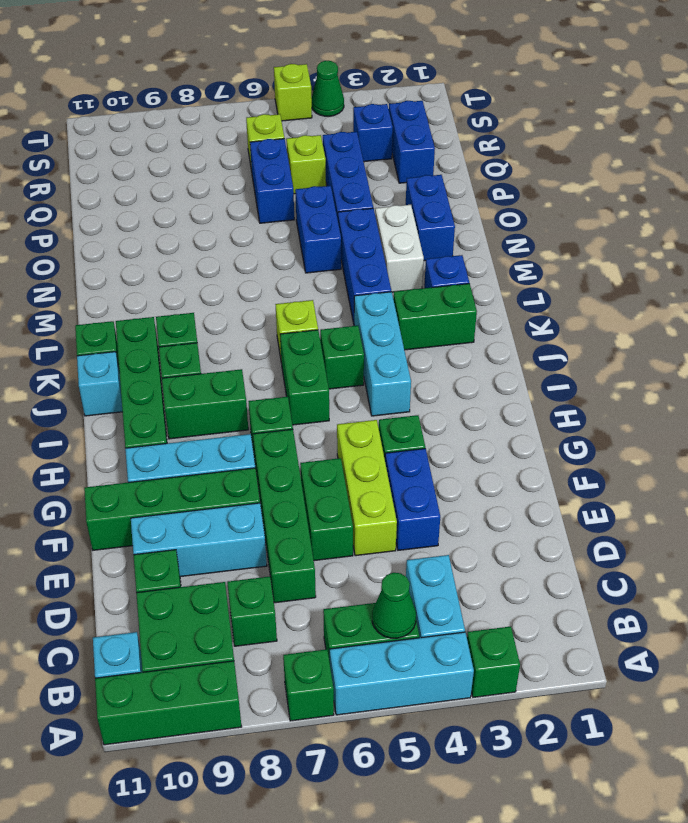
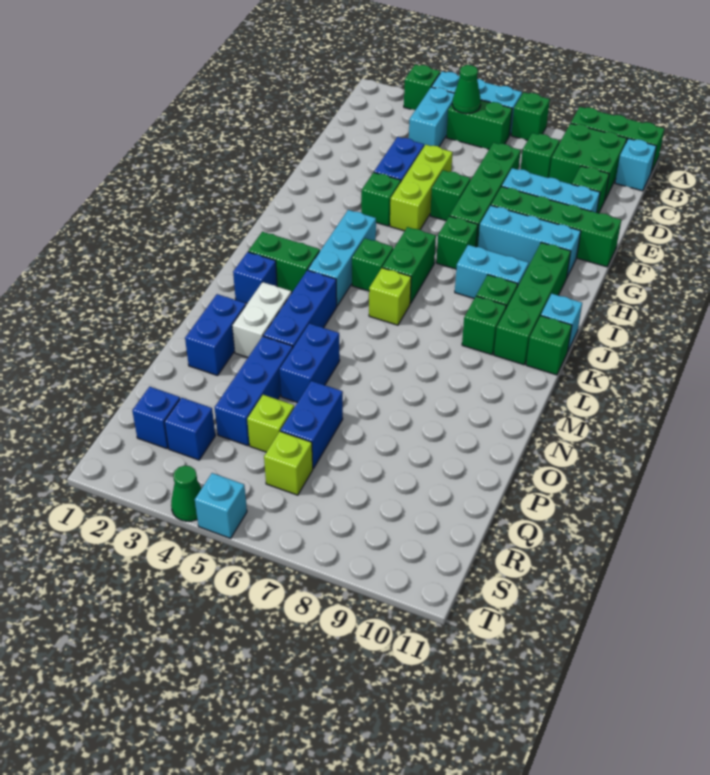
green brick E6:F6 level 1 -> green brick F6 level 1
green brick I8:I9 level 1 -> cyan brick I8:I9 level 1
blue brick Q2:R2 level 1 -> blue brick R2 level 1
lime brick T5 level 1 -> cyan brick T5 level 1

